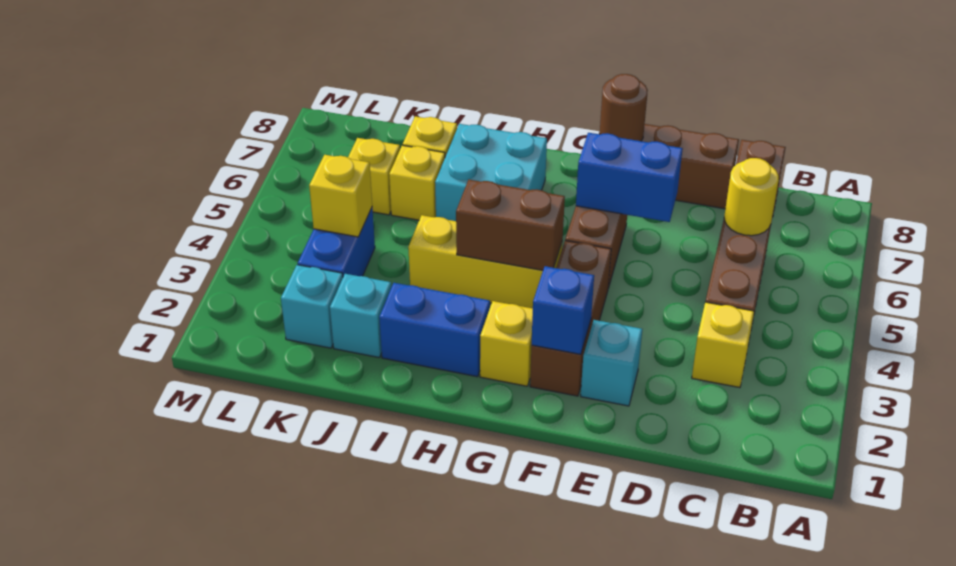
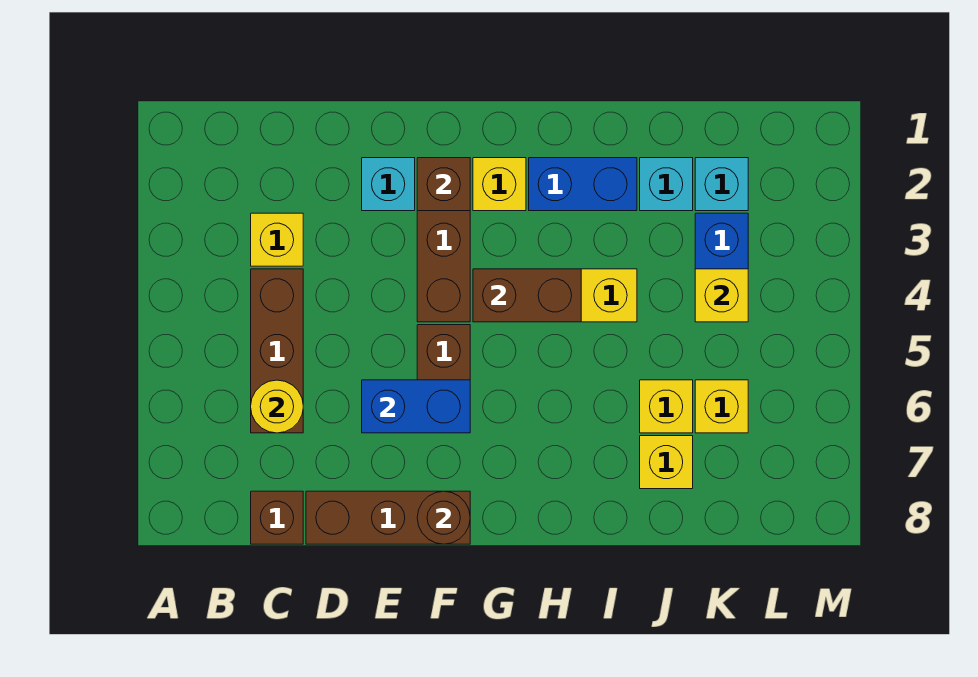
blue brick F2 level 2 -> brown brick F2 level 2
cyan brick H6:I7 level 1 -> none

